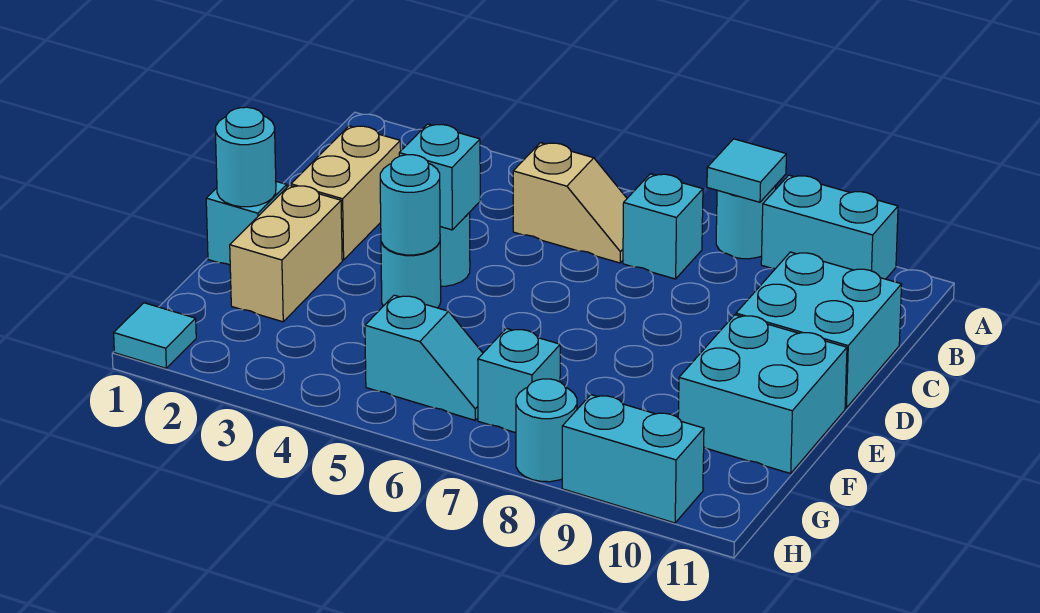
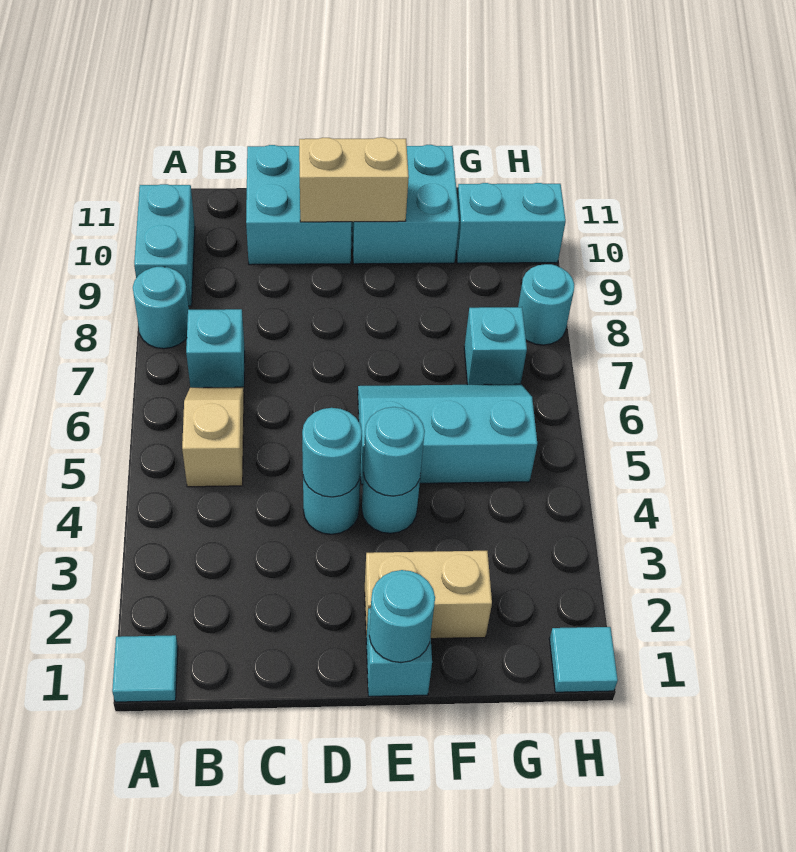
cyan tile A8 level 2 -> cyan tile A1 level 1
tan brick C2:D2 level 1 -> tan brick D10:E10 level 2
cyan brick D4 level 2 -> cyan round brick D4 level 2
cyan slope G5:G6 level 1 top 5 -> cyan slope E5:G6 level 1 top 5
cyan brick H9:H10 level 1 -> cyan brick G10:H10 level 1

